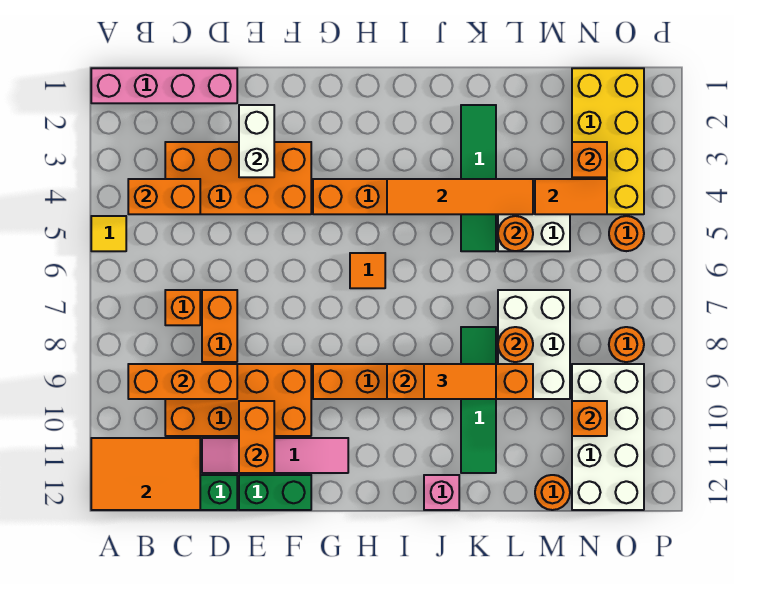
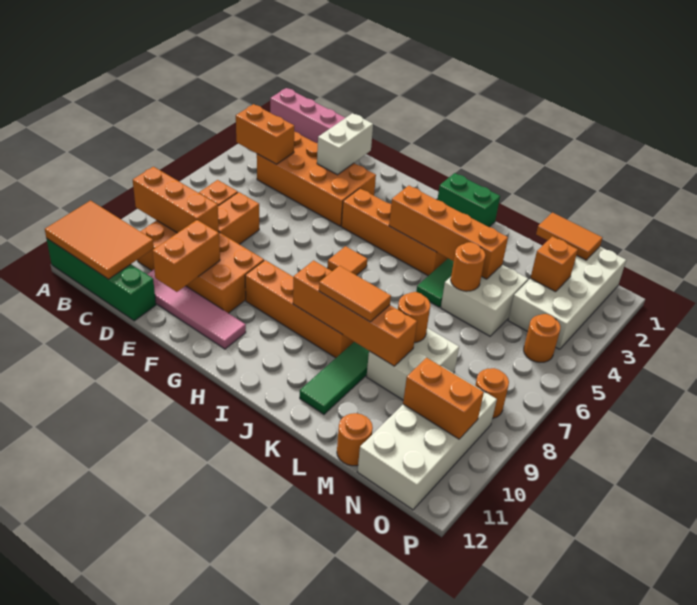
yellow tile A5 level 1 -> none
green brick E12:F12 level 1 -> green brick I1:J1 level 1
orange tile I4:L4 level 2 -> orange brick I4:L4 level 2
pink brick J12 level 1 -> none
white brick L7:M9 level 1 -> white brick L8:M9 level 1
orange tile M4:N4 level 2 -> orange tile M1:N1 level 2
yellow brick N1:O4 level 1 -> white brick N1:O4 level 1
orange brick N10 level 2 -> orange brick N10:O10 level 2

